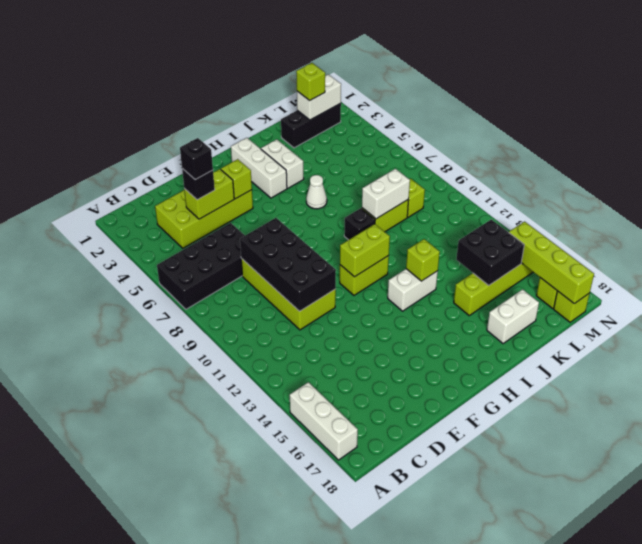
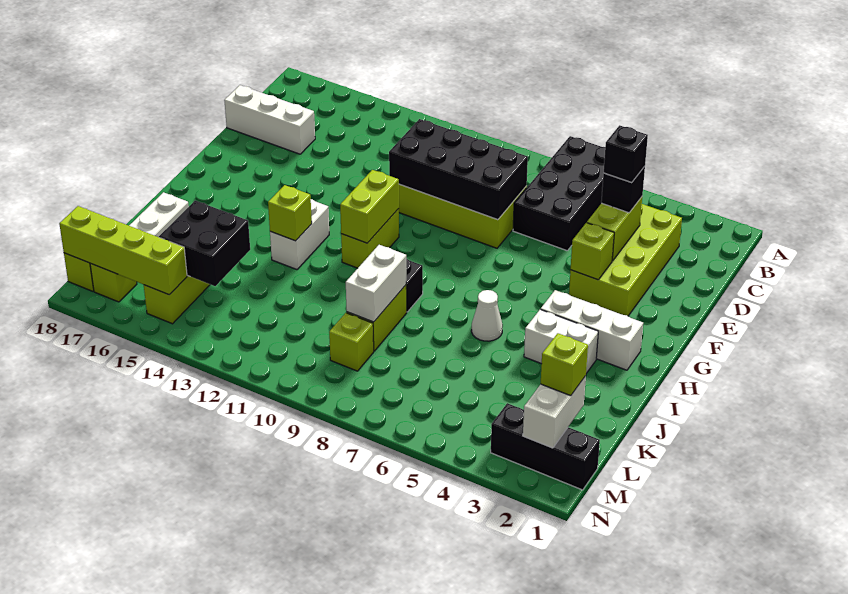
white brick A15:A17 level 1 -> white brick D16:D18 level 1
black brick K2:M2 level 1 -> black brick M1:M3 level 1

